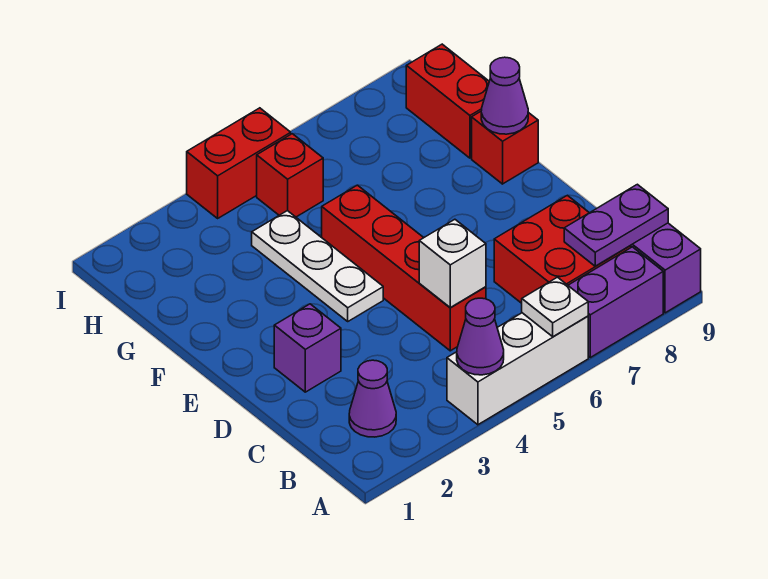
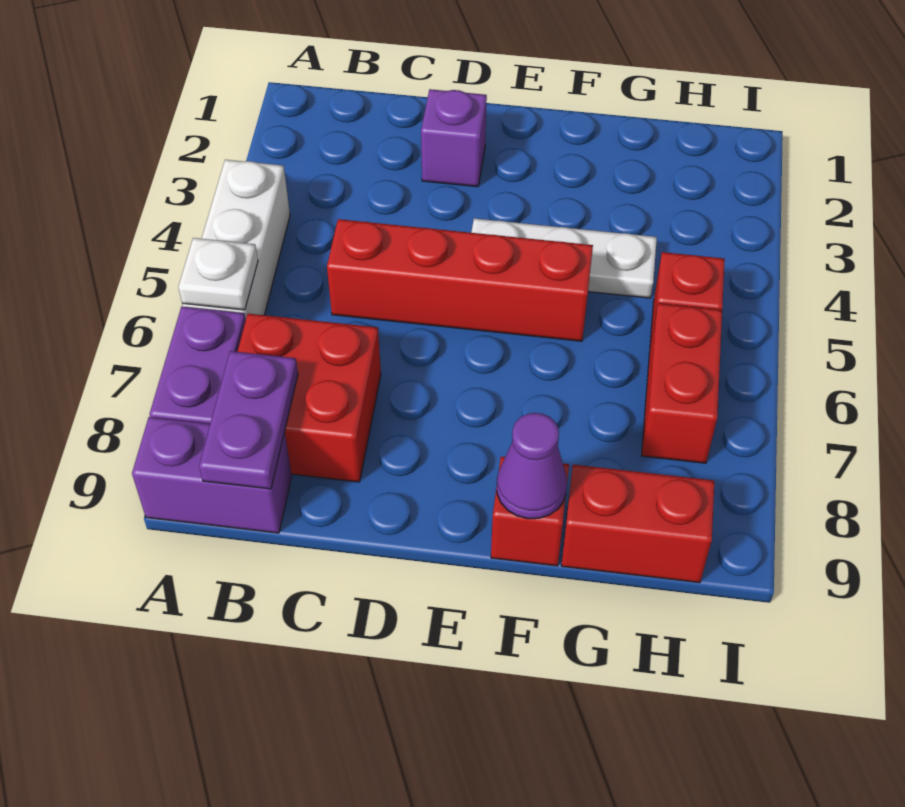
purple cone A4 level 2 -> none
purple cone B2 level 1 -> none
white brick C5 level 2 -> none
red brick I4:I5 level 1 -> red brick H6:H7 level 1

